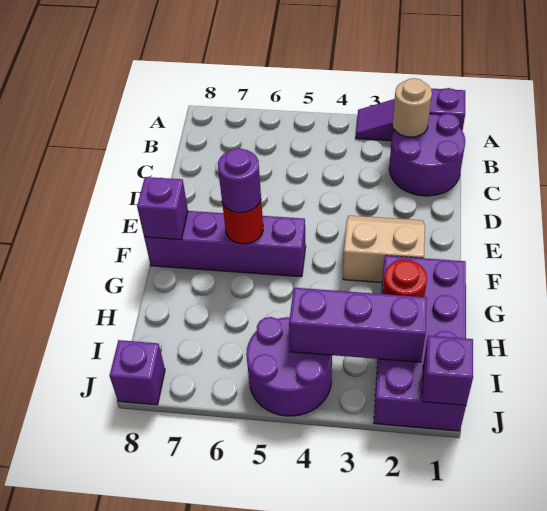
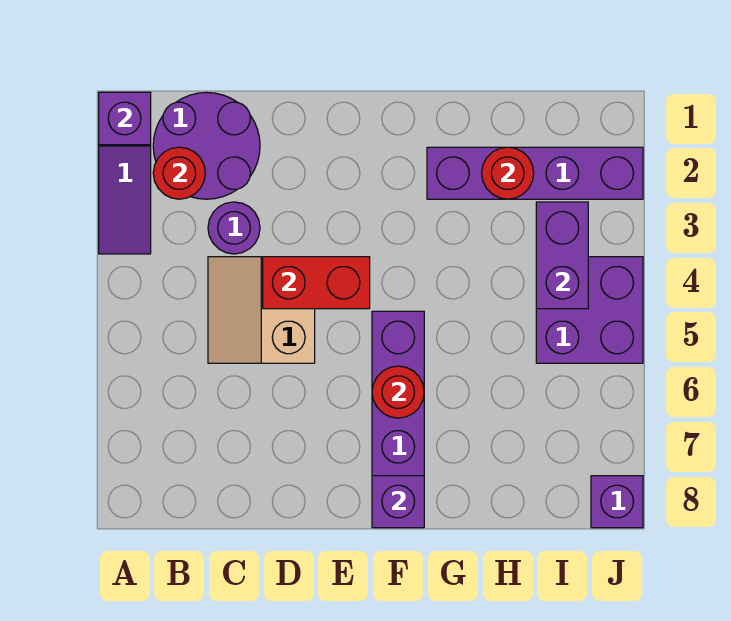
tan round brick B2 level 2 -> red round brick B2 level 2
none -> red brick D4:E4 level 2
tan slope E2:F3 level 1 top F -> tan slope C4:D5 level 1 top D
purple round brick F6 level 3 -> purple round brick C3 level 1
purple brick G1:J2 level 1 -> purple brick G2:J2 level 1
purple brick I2:I4 level 2 -> purple brick I3:I4 level 2
purple round brick I4:J5 level 1 -> purple brick I4:J5 level 1
purple brick J1 level 2 -> purple brick A1 level 2

